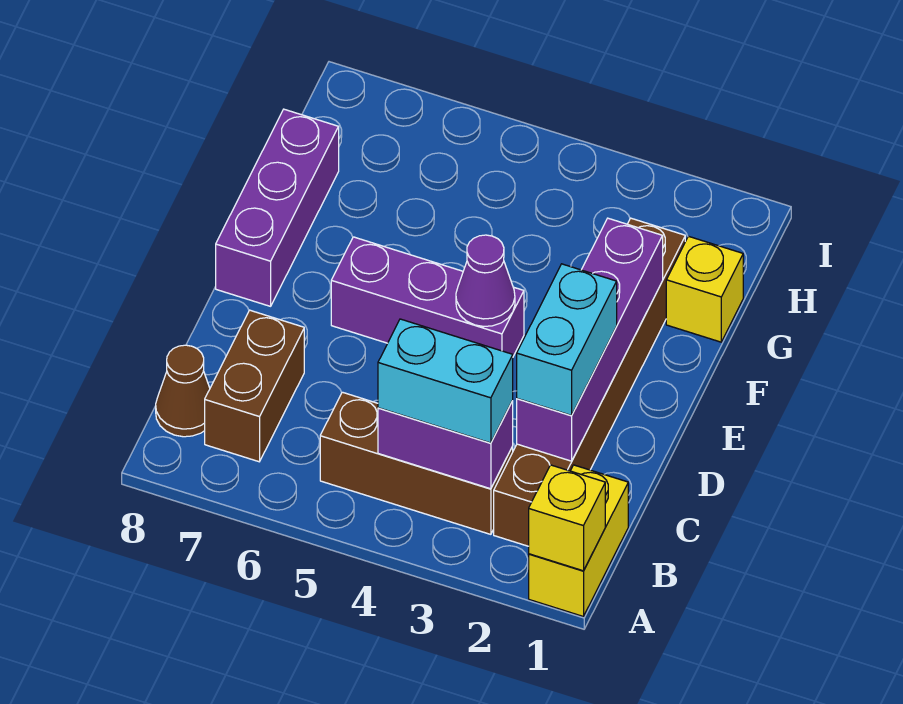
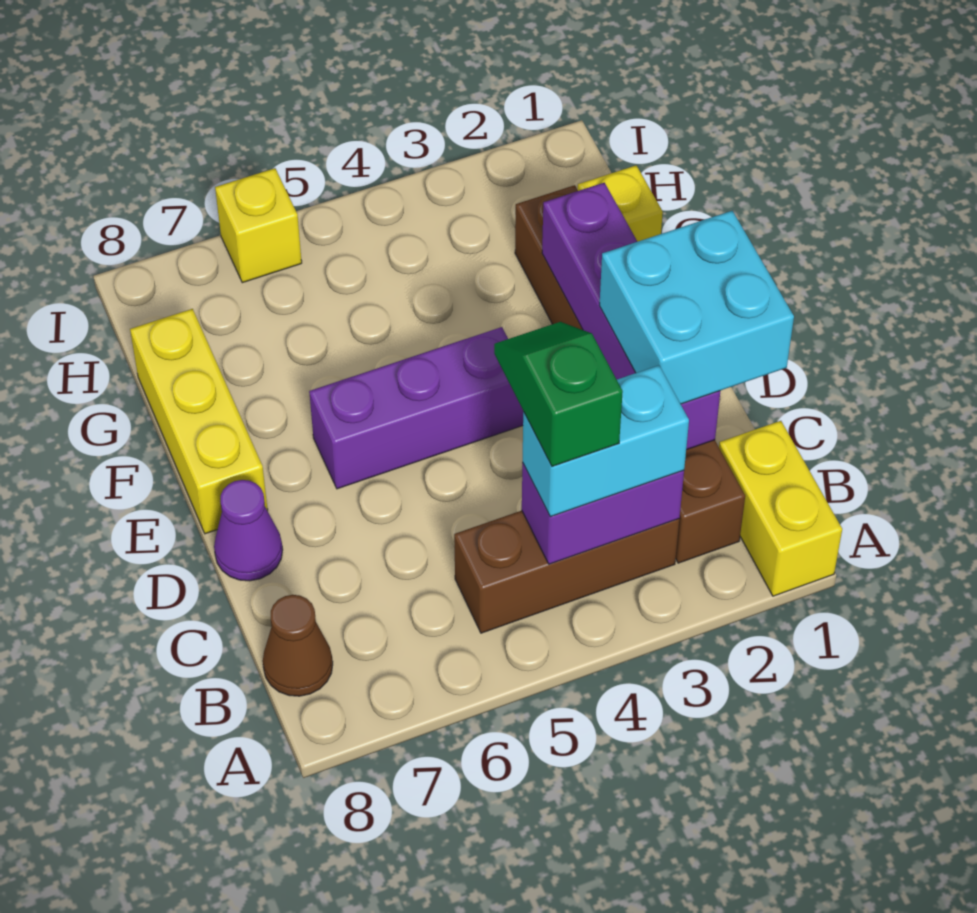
yellow brick A1 level 2 -> yellow brick I6 level 1
none -> green slope B4:C4 level 4 top B
brown brick B7:C7 level 1 -> none
cyan brick C2:D2 level 3 -> cyan brick C1:D2 level 3
purple cone E4 level 2 -> purple cone D8 level 1
purple brick E8:G8 level 1 -> yellow brick E8:G8 level 1

